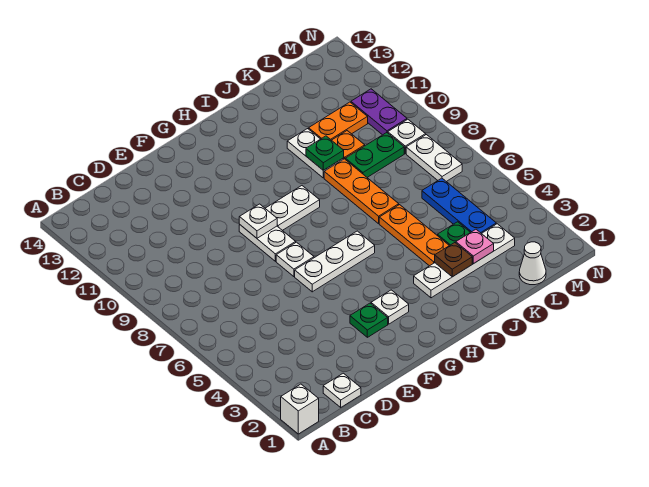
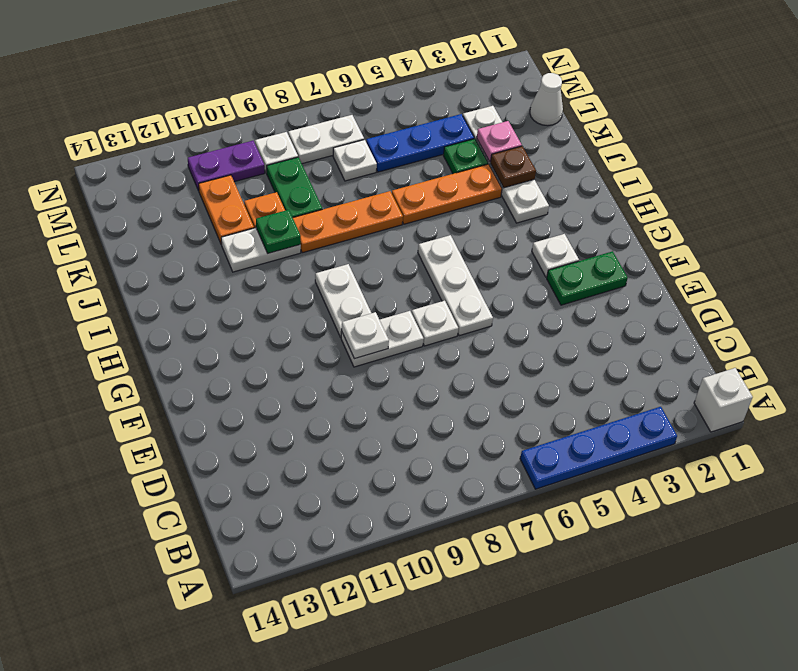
none -> blue plate A3:A6 level 1
white plate C1 level 1 -> white plate L7 level 1
green plate F3 level 1 -> green plate F2:F3 level 1

